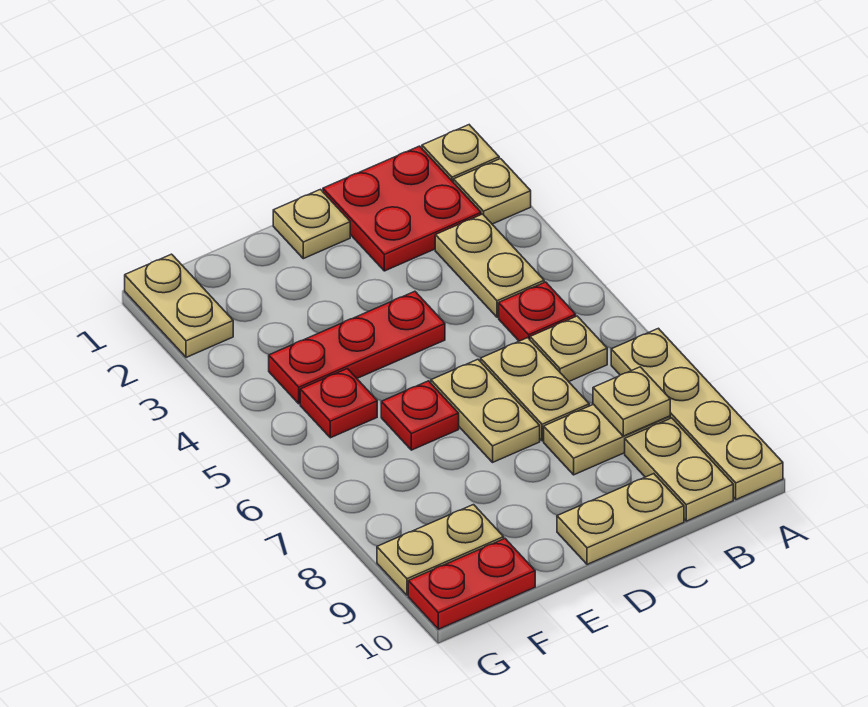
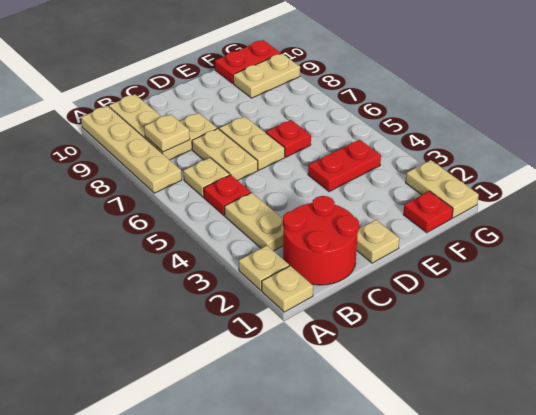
red plate B1:C2 level 1 -> red round brick B1:C2 level 1
tan plate C10:D10 level 1 -> none
red plate D4:F4 level 1 -> red plate E4:F4 level 1
red plate F5 level 1 -> red plate F1 level 1

